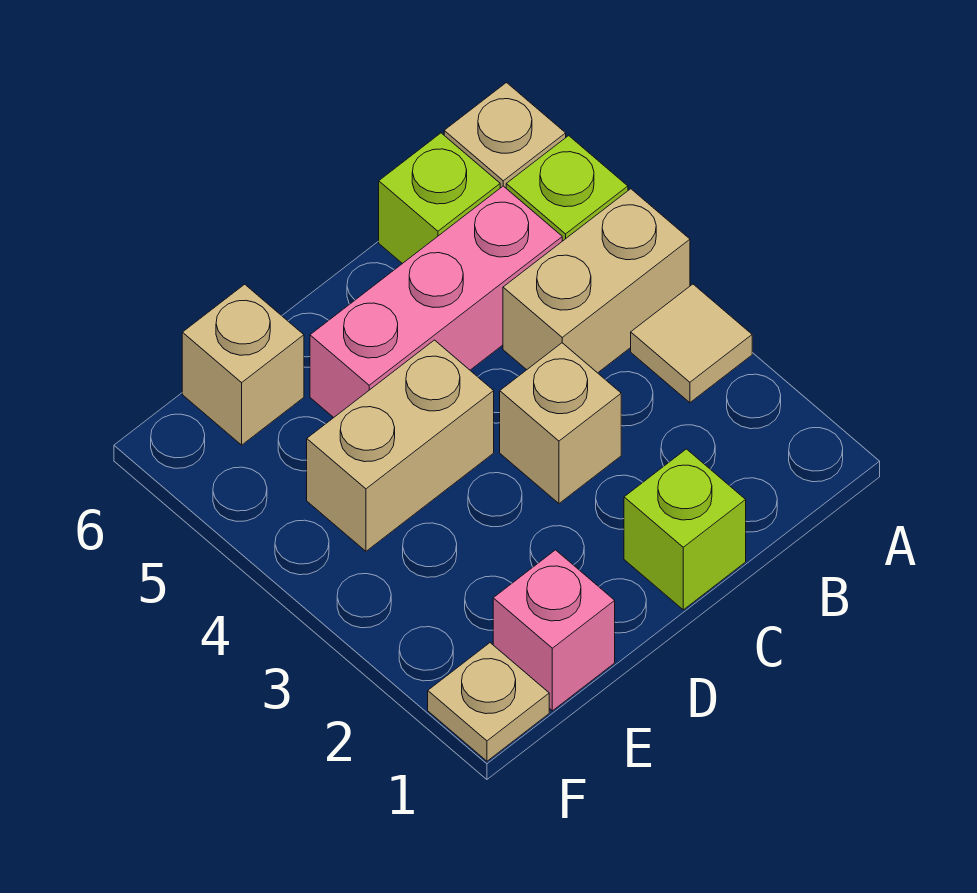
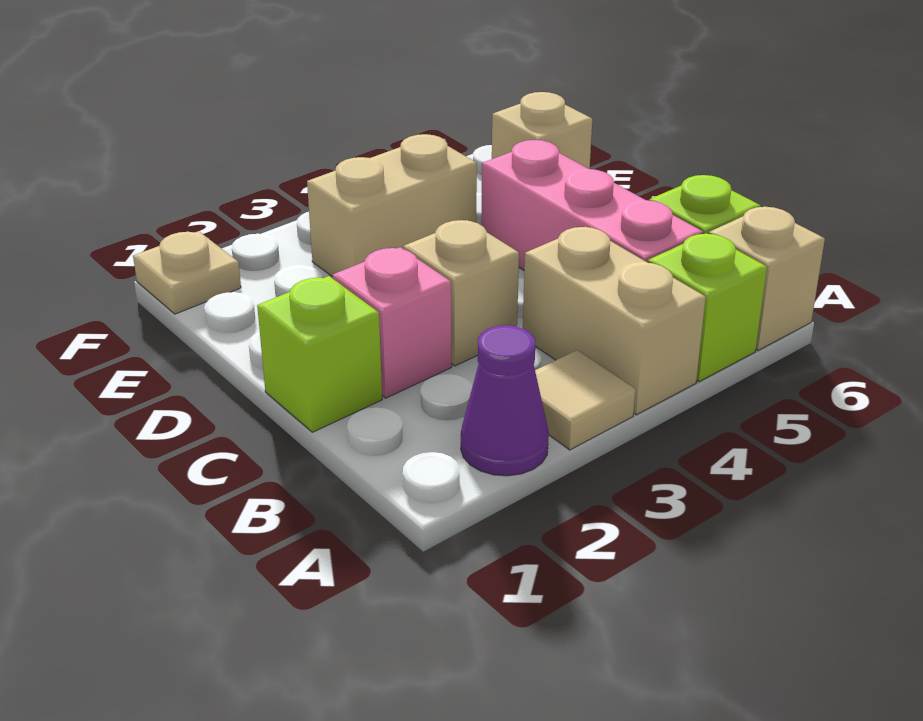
none -> purple cone A2 level 1
tan brick D4:E4 level 1 -> tan brick E3:E4 level 1
pink brick E1 level 1 -> pink brick C2 level 1

